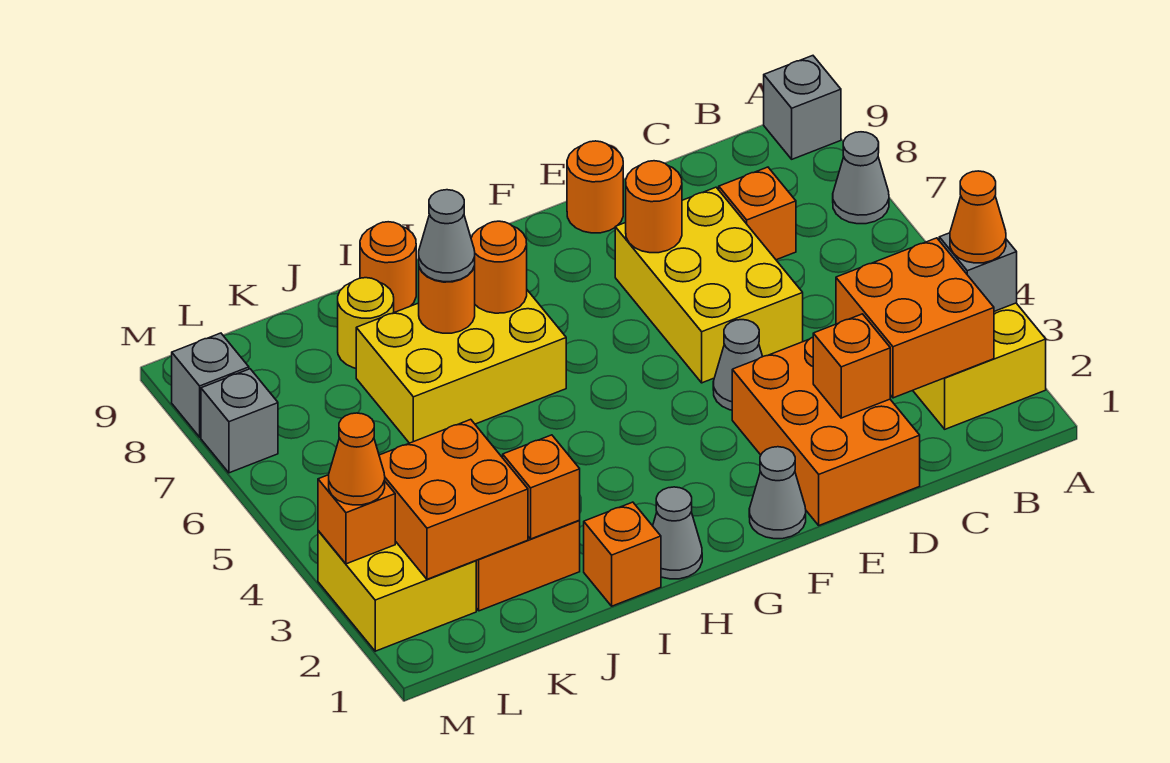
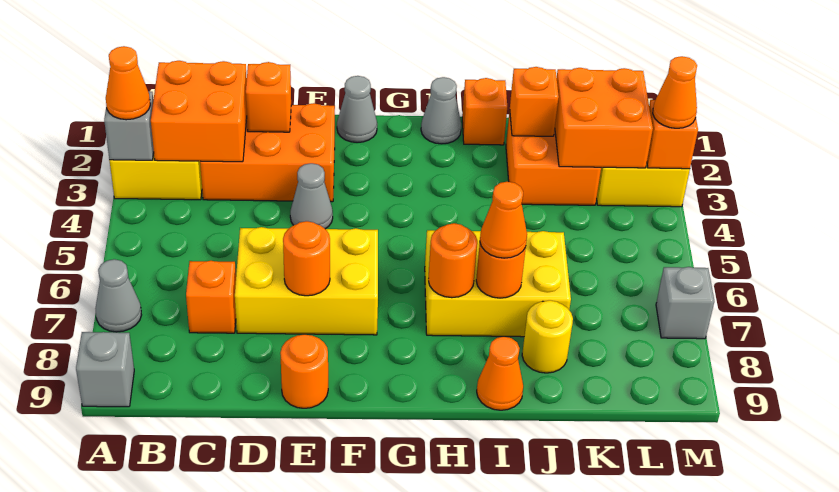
orange brick D1:E3 level 1 -> orange brick C2:E3 level 1
yellow brick D5:E7 level 1 -> yellow brick D6:F7 level 1
grey cone I7 level 3 -> orange cone I7 level 3
orange round brick I9 level 1 -> orange cone I9 level 1
grey brick M8 level 1 -> none

